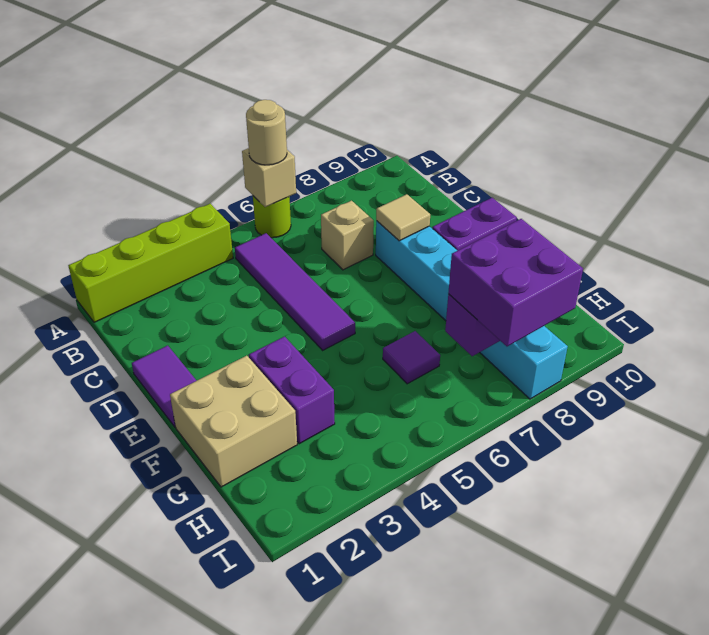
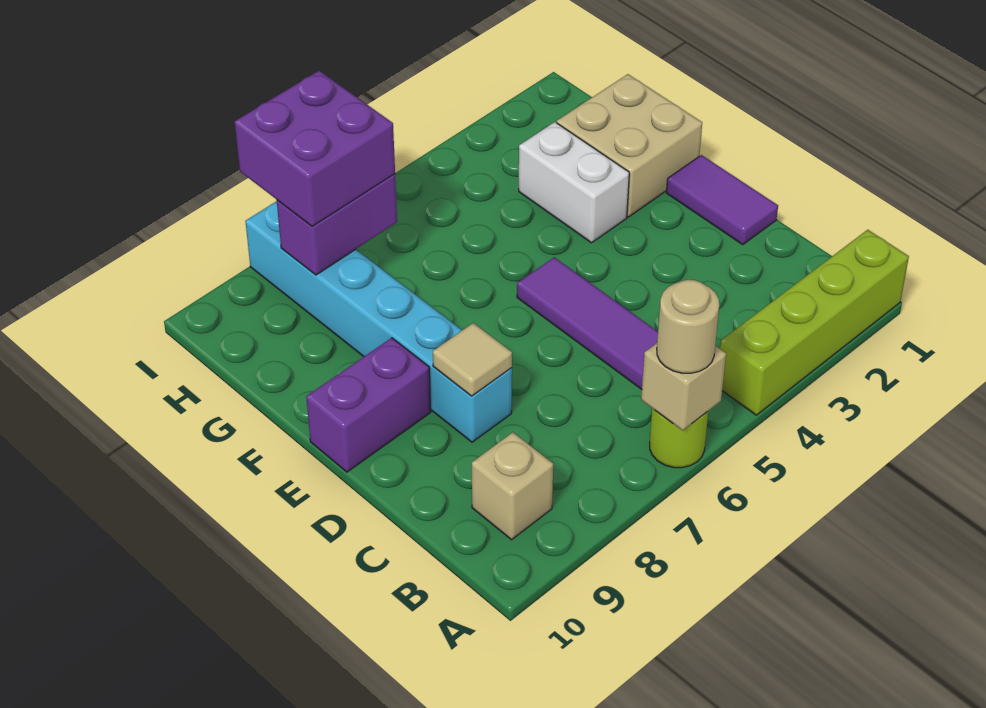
tan brick C7 level 1 -> tan brick B9 level 1
purple brick F3:G3 level 1 -> white brick F3:G3 level 1
purple tile G6 level 1 -> none

